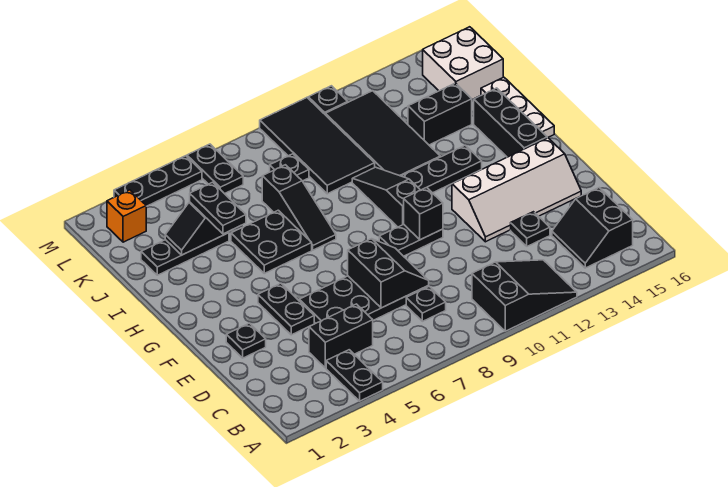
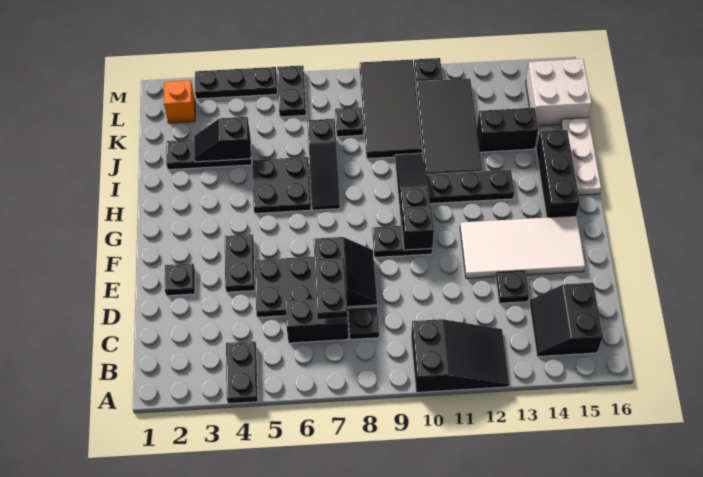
black brick C4:C5 level 1 -> black brick C6:C7 level 1
white slope E12:F15 level 1 top F -> white tile E12:F15 level 1
black plate I4:J4 level 3 -> black plate C7:D7 level 3

